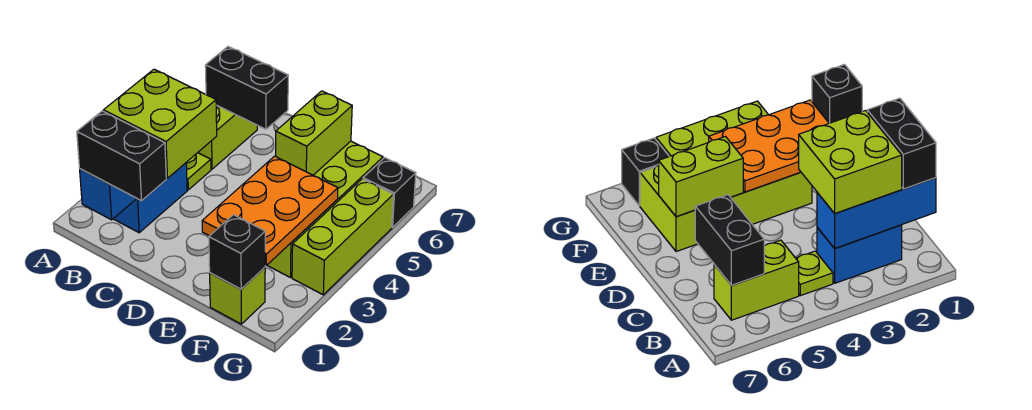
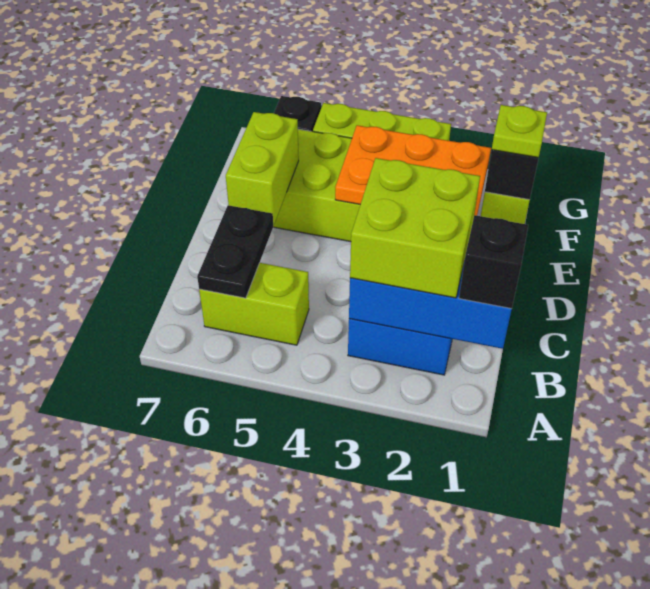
black brick B1:C1 level 3 -> black brick B1 level 3
lime plate B4 level 1 -> lime plate F1 level 3
black brick B6:C6 level 2 -> black plate B6:C6 level 2
lime brick E5:E6 level 2 -> lime brick D6:E6 level 2

